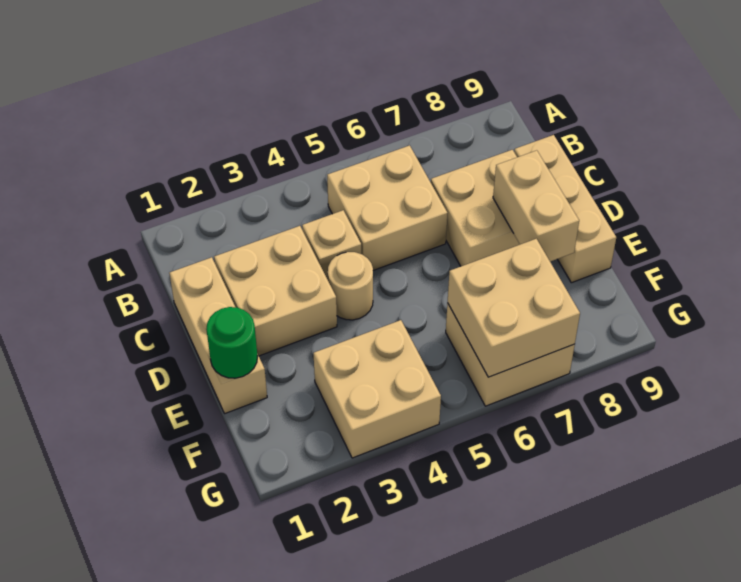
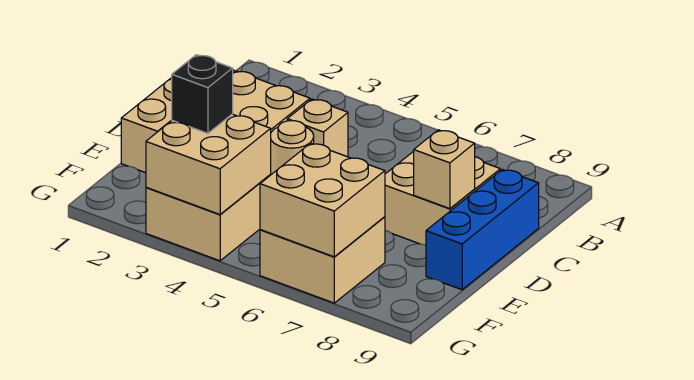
tan brick B5:C6 level 1 -> tan brick F3:G4 level 2
tan brick C9:E9 level 1 -> blue brick C9:E9 level 1
tan brick D8:E8 level 2 -> tan brick D8 level 2
green round brick E1 level 2 -> none
none -> black brick F3 level 3

